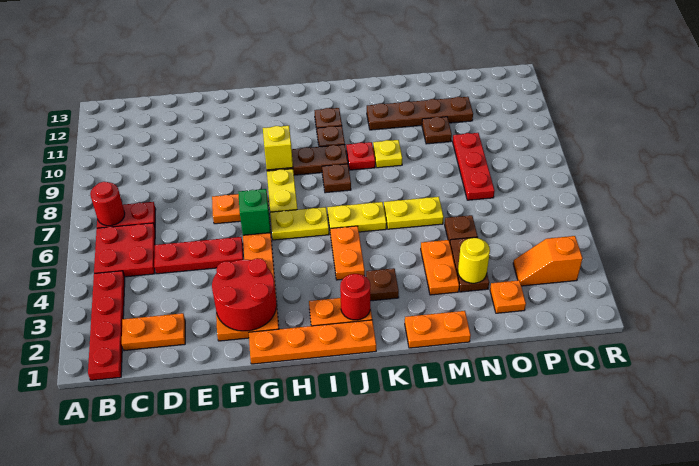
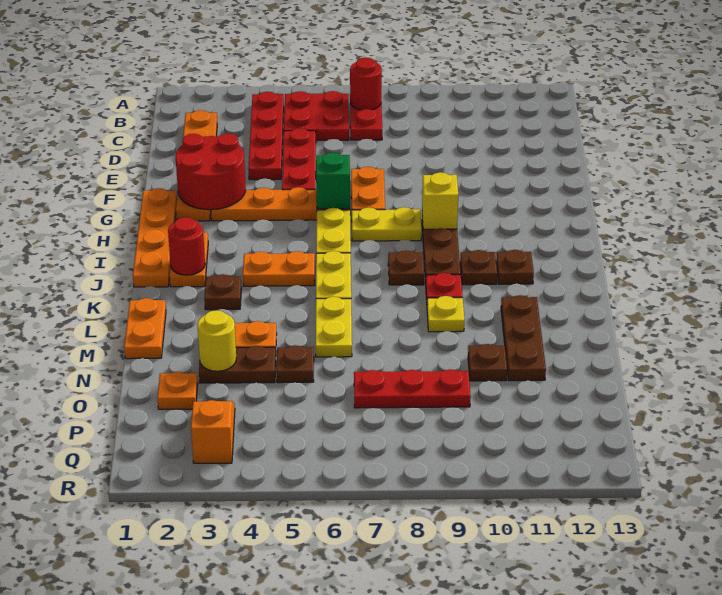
red plate B1:B4 level 1 -> red plate B4:E4 level 1
brown plate L11:O11 level 1 -> brown plate L11:N11 level 1

